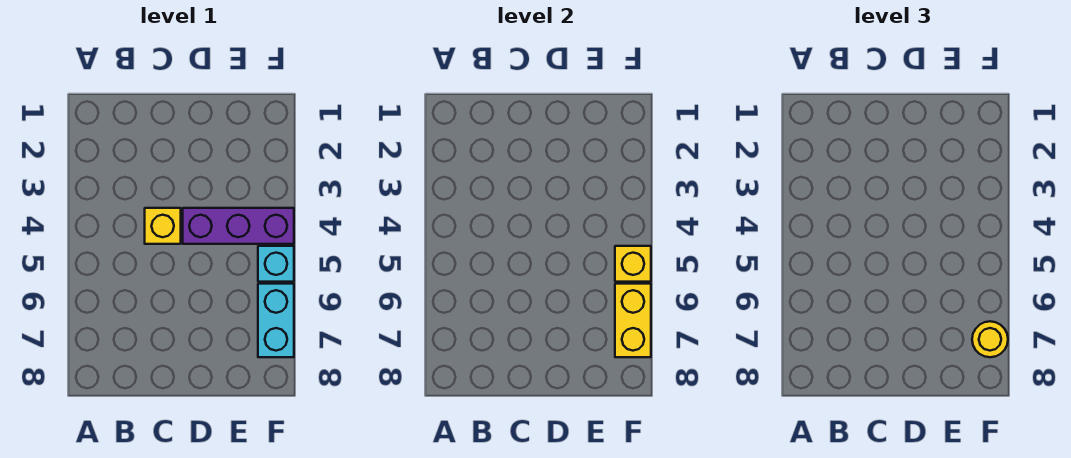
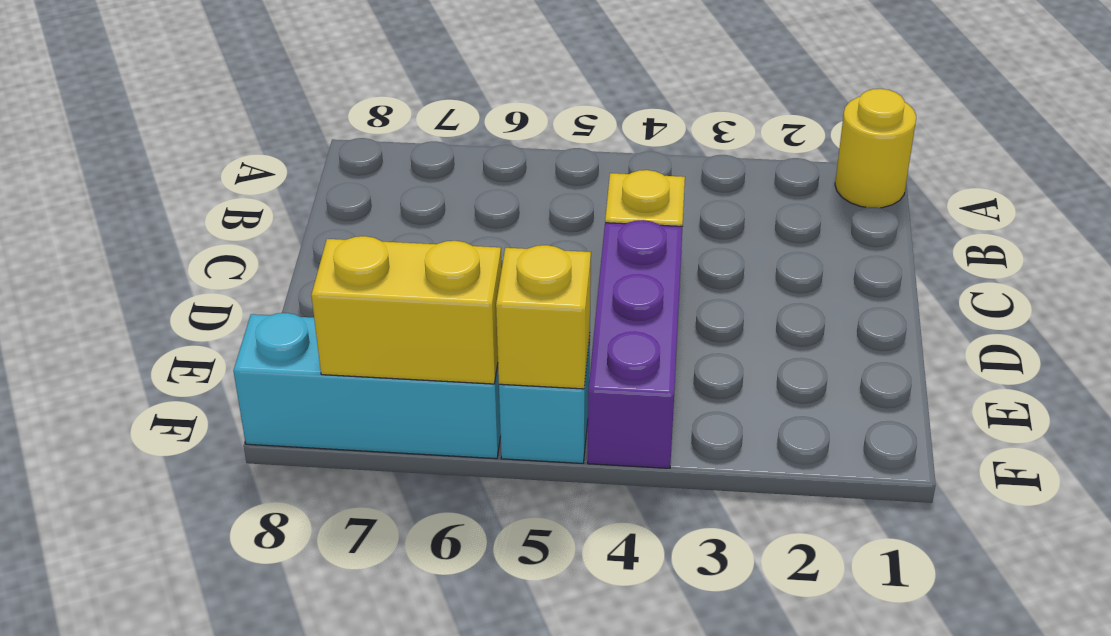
cyan brick F6:F7 level 1 -> cyan brick F6:F8 level 1
yellow round brick F7 level 3 -> yellow round brick A1 level 1

